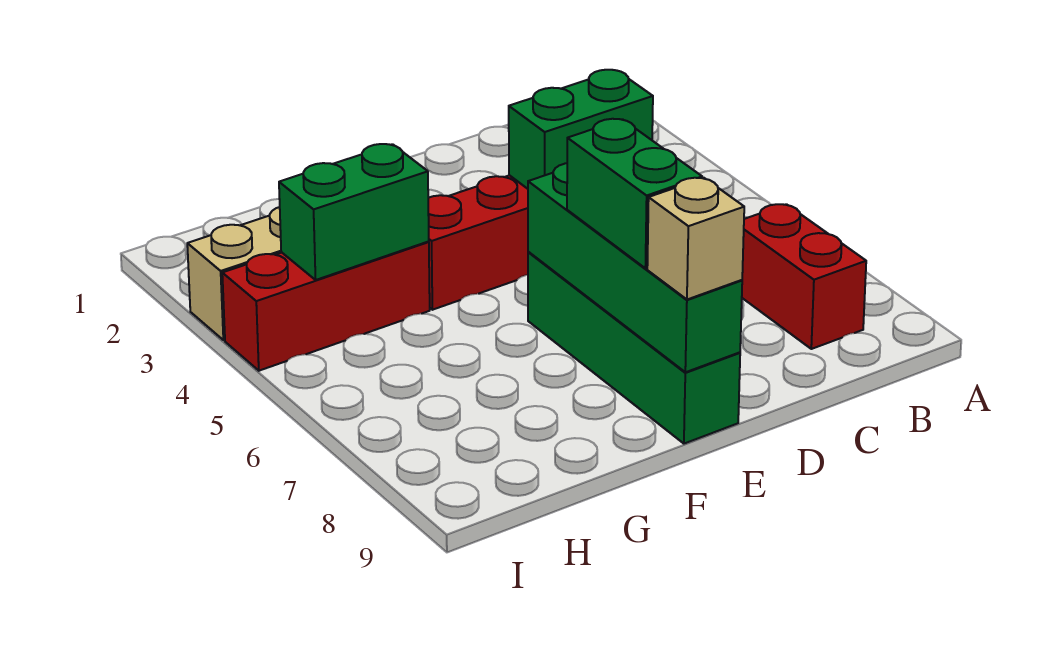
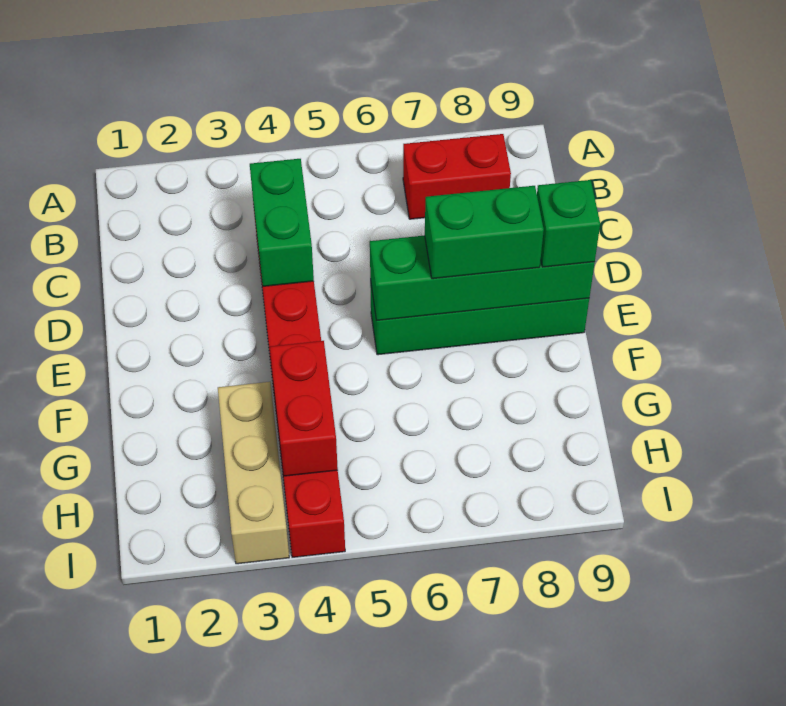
tan brick E9 level 3 -> green brick E9 level 3
green brick G4:H4 level 2 -> red brick G4:H4 level 2

